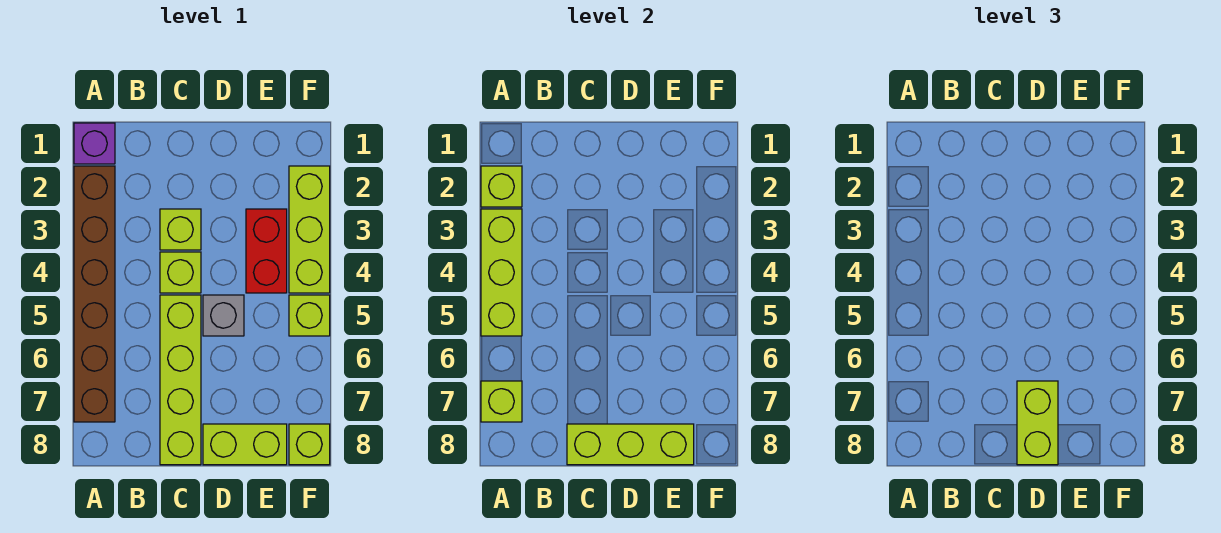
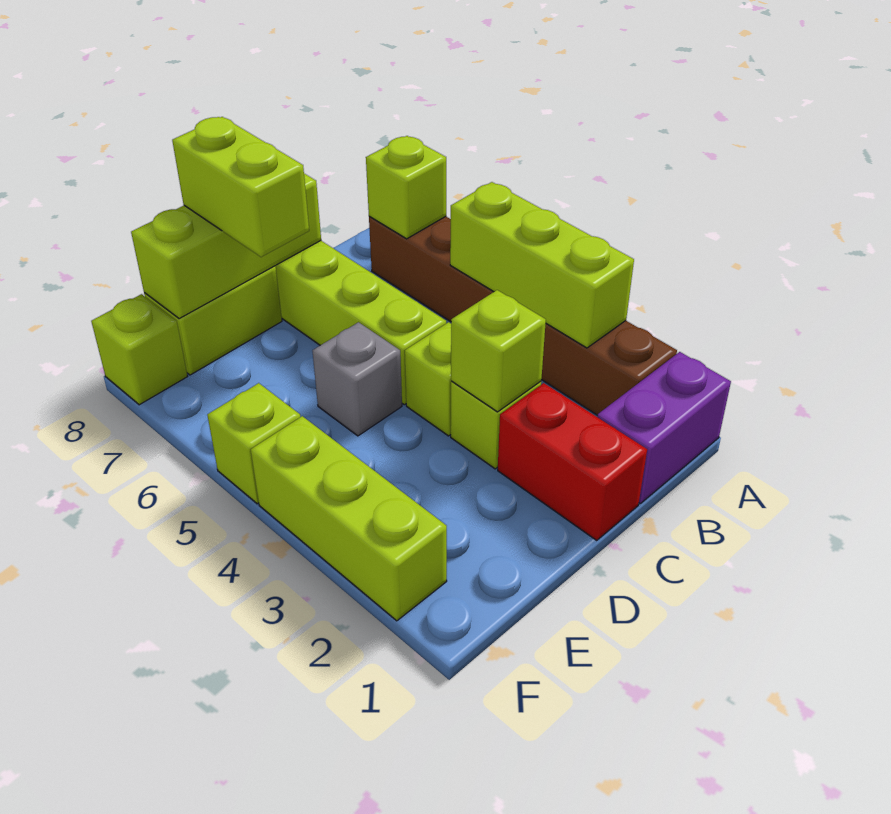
purple brick A1 level 1 -> purple brick A1:B1 level 1
lime brick A2 level 2 -> lime brick C3 level 2
red brick E3:E4 level 1 -> red brick C1:C2 level 1

